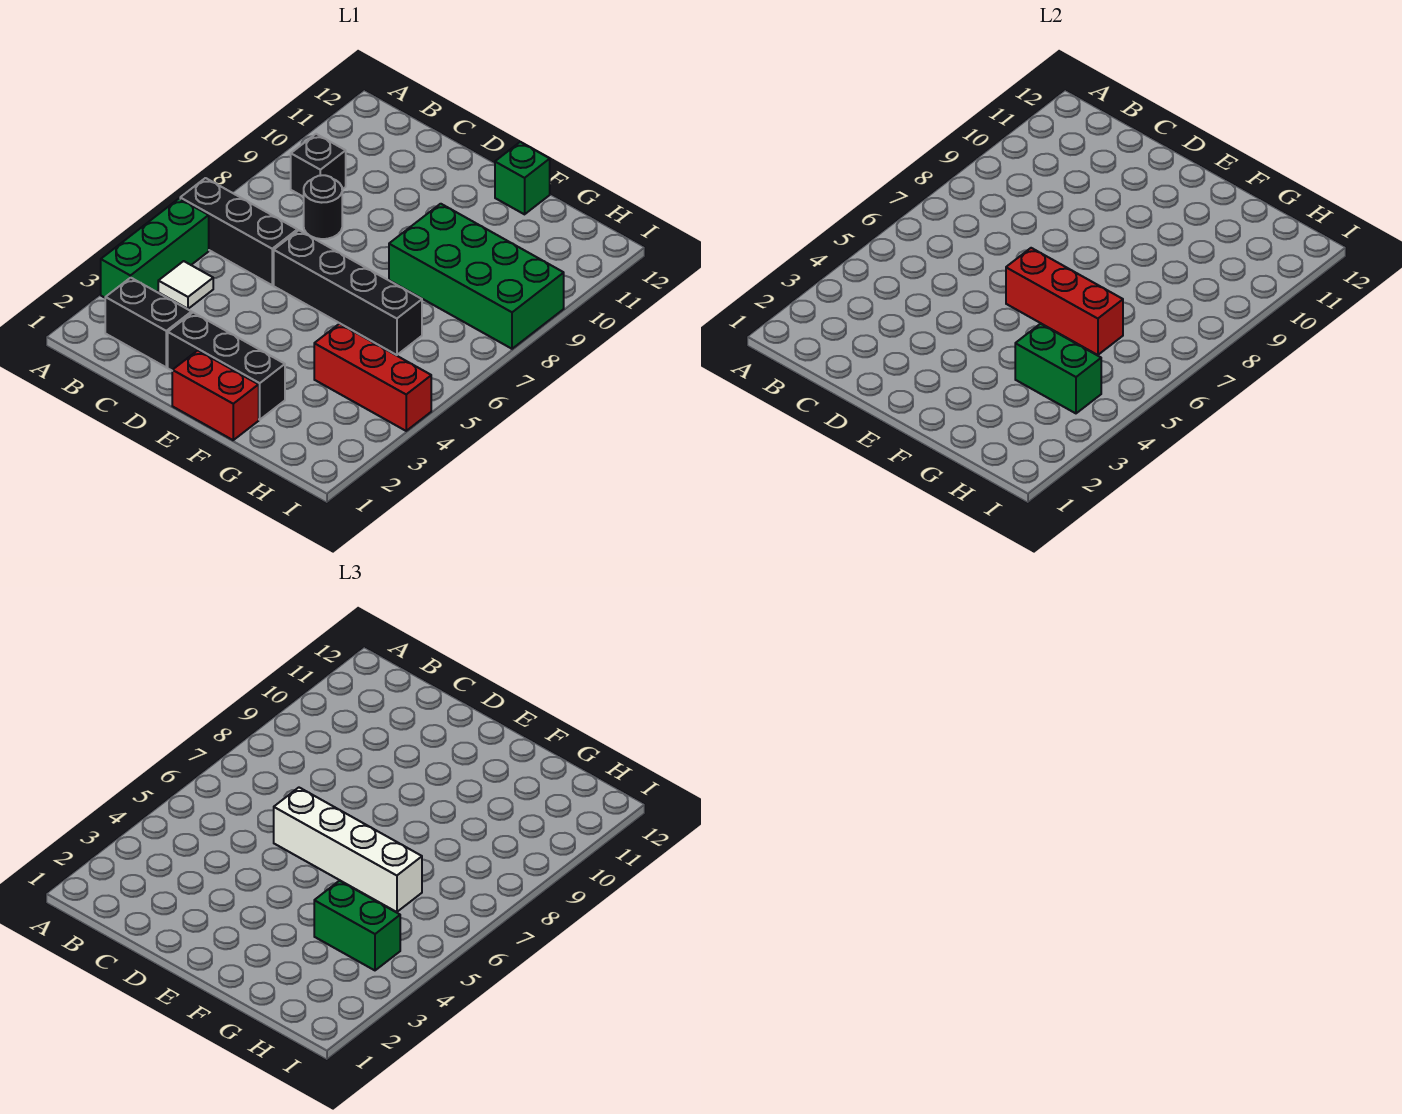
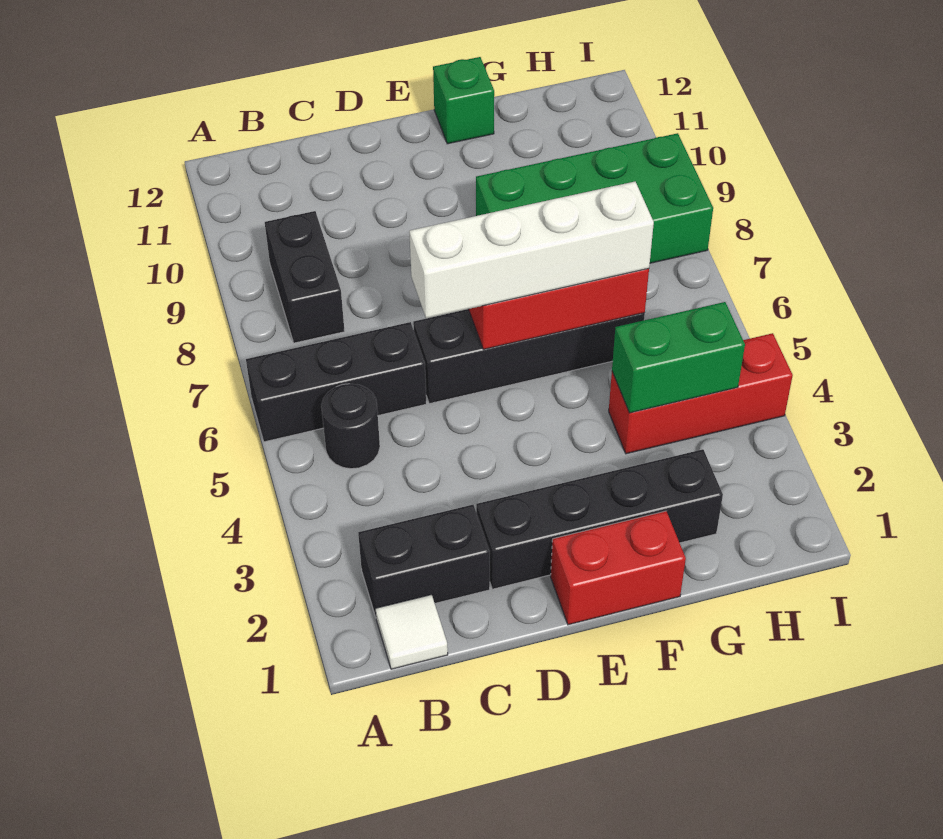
green brick A3:A5 level 1 -> none
white tile B4 level 1 -> white tile B1 level 1
black brick B9 level 1 -> black brick B8:B9 level 1
black round brick C8 level 1 -> black round brick B5 level 1
black brick D2:F2 level 1 -> black brick D2:G2 level 1
green brick G4:H4 level 3 -> none

